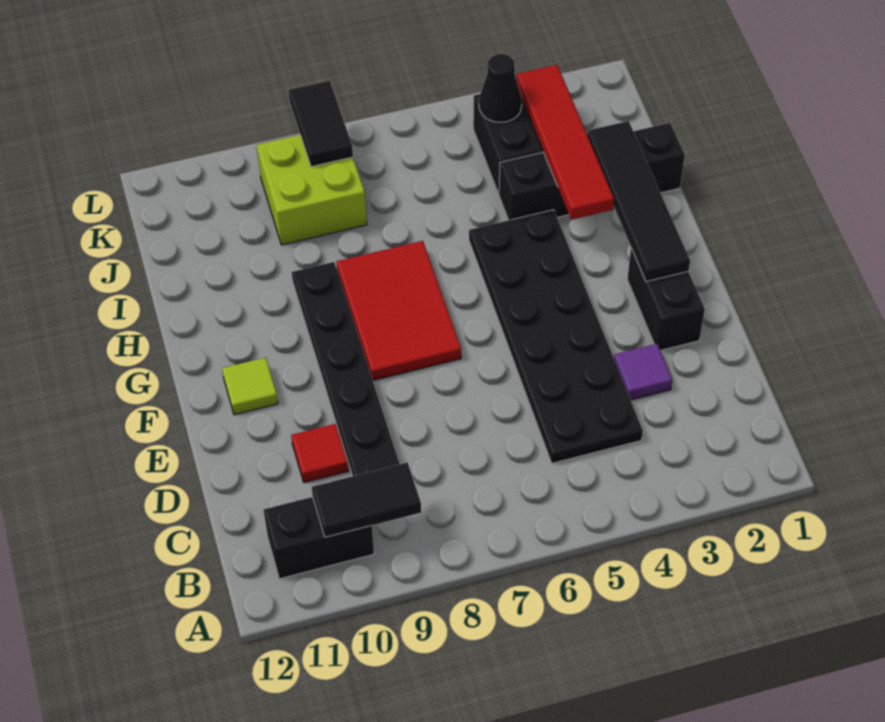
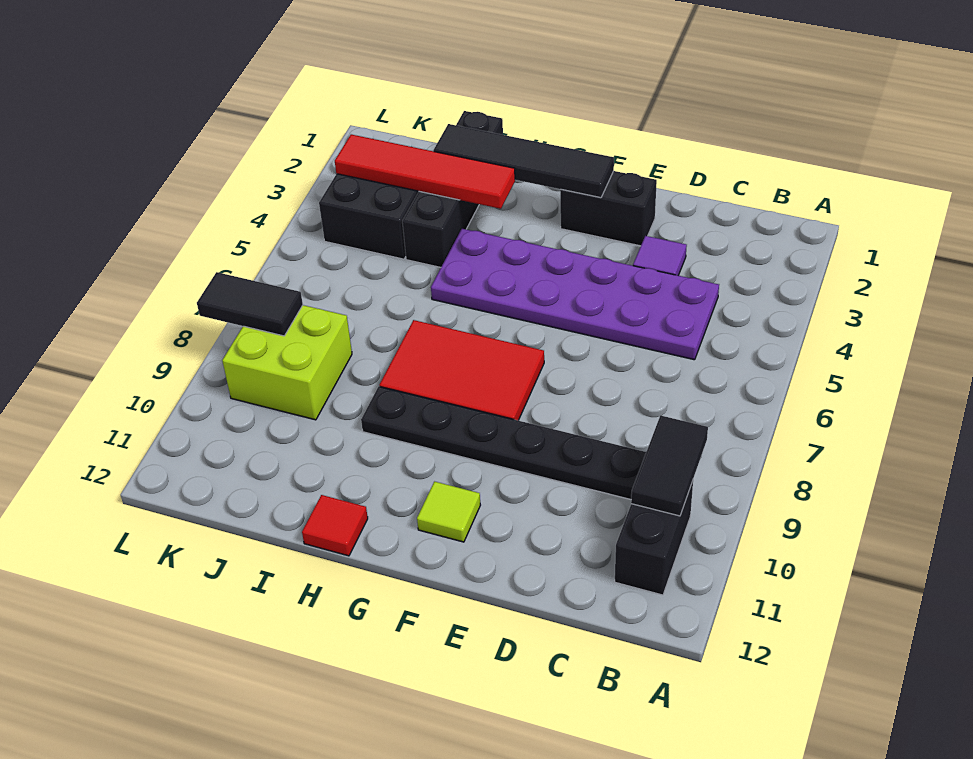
black plate C4:H5 level 1 -> purple plate C4:H5 level 1
red tile D10 level 1 -> red tile H12 level 1
black cone K4 level 2 -> none

